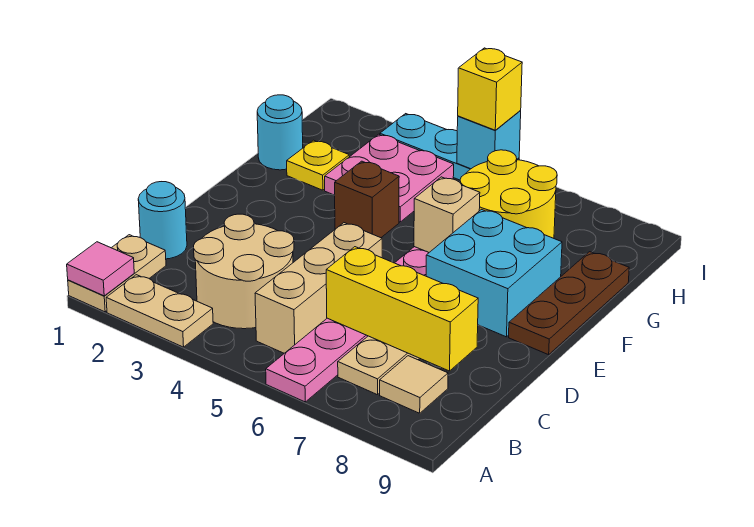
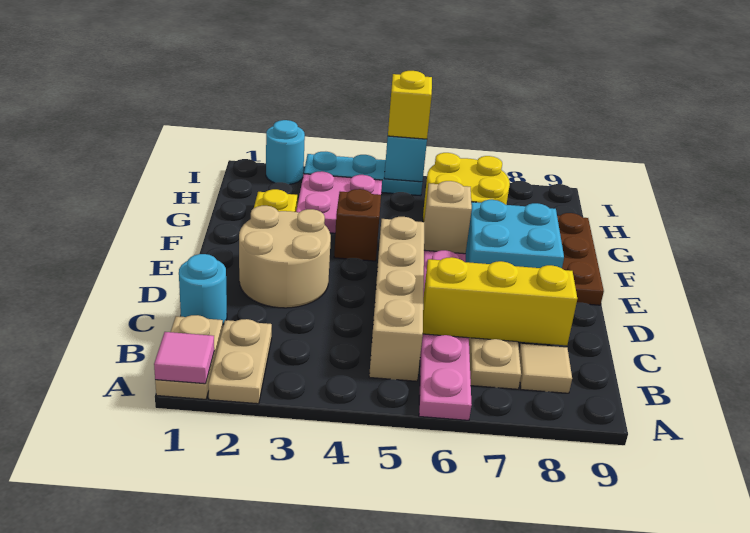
tan plate A2:A3 level 1 -> tan plate A2:B2 level 1
tan round brick B3:C4 level 1 -> tan round brick D2:E3 level 1
tan brick B5:D5 level 1 -> tan brick B5:E5 level 1
cyan round brick G1 level 1 -> cyan round brick I2 level 1

